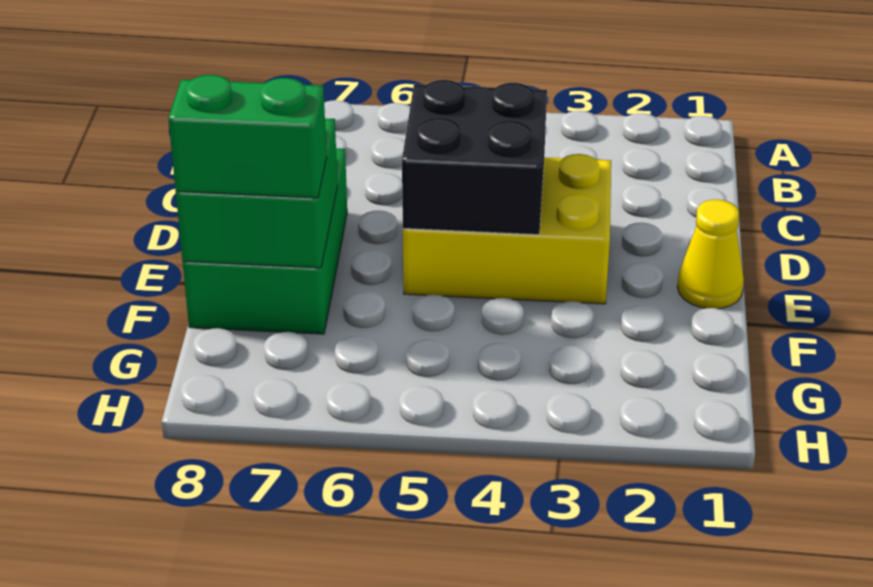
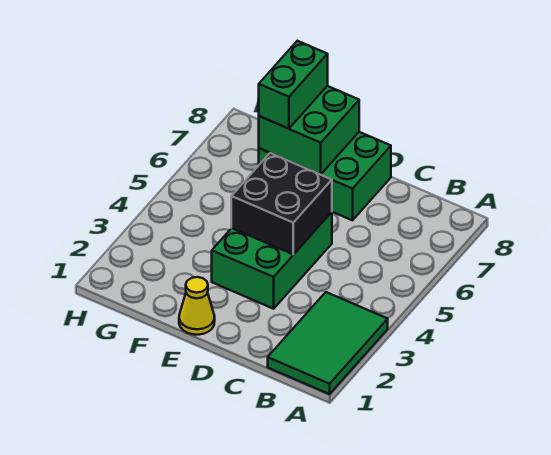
none -> green tile A1:B3 level 1
yellow brick D3:E5 level 1 -> green brick D3:E5 level 1

